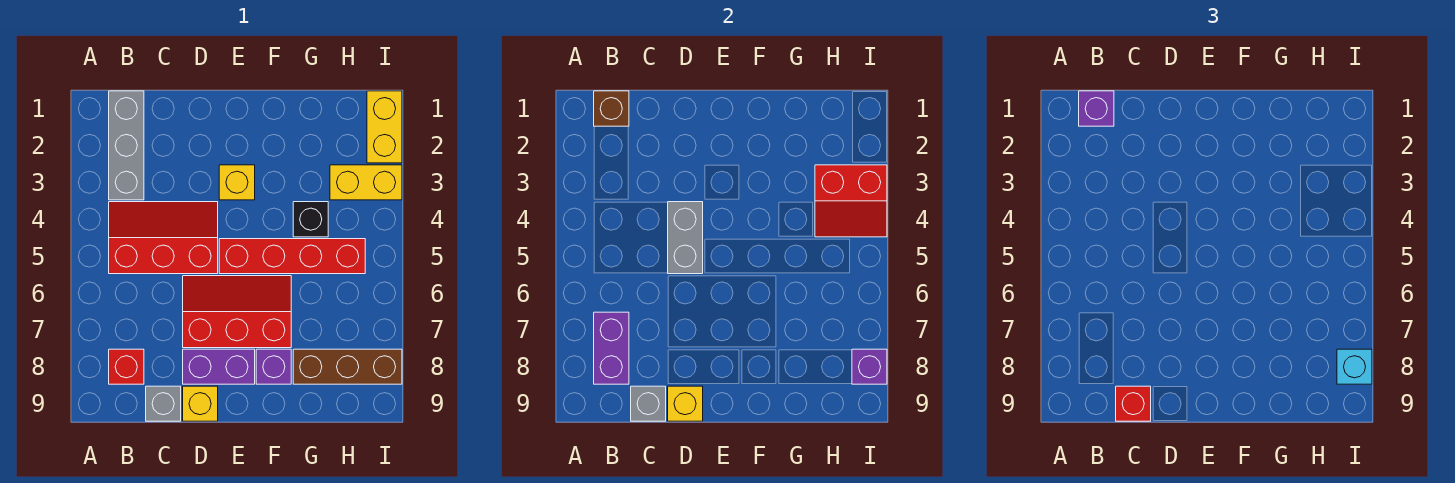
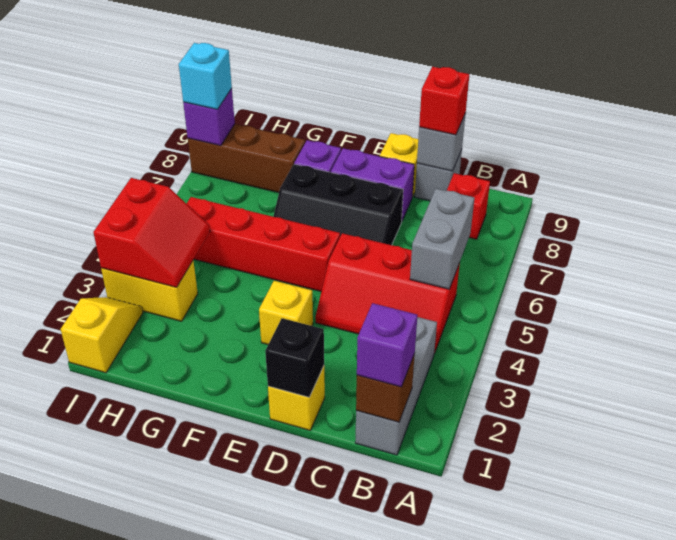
purple brick B7:B8 level 2 -> none
grey brick D4:D5 level 2 -> grey brick B5:B6 level 2
red slope D6:F7 level 1 top 7 -> black slope D6:F7 level 1 top 7
yellow brick D9 level 2 -> yellow brick D1 level 1
black brick G4 level 1 -> black brick D1 level 2
red slope H3:I4 level 2 top 3 -> red slope H3:I4 level 2 top I
yellow brick I1:I2 level 1 -> yellow slope I1:I2 level 1 top 1

